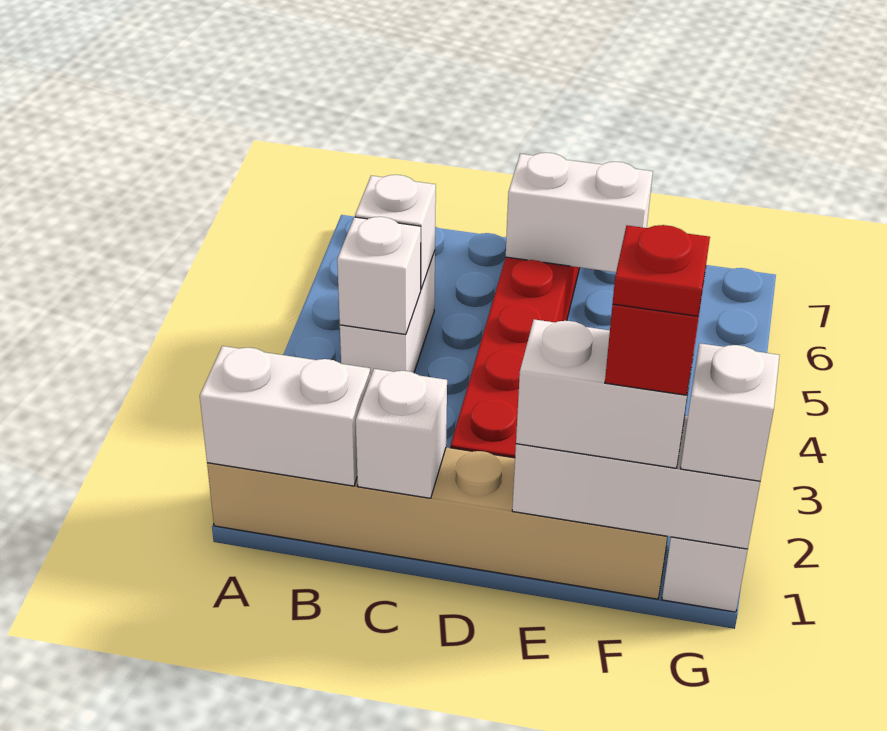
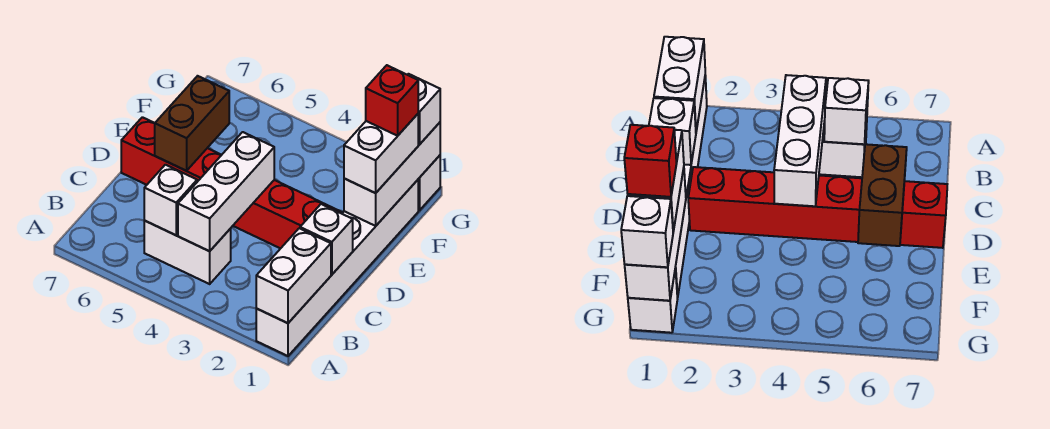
tan brick A1:F1 level 1 -> white brick A1:F1 level 1
white brick B4 level 2 -> white brick B4:D4 level 2
white brick D6:E6 level 2 -> brown brick D6:E6 level 2
red plate F1 level 5 -> none

